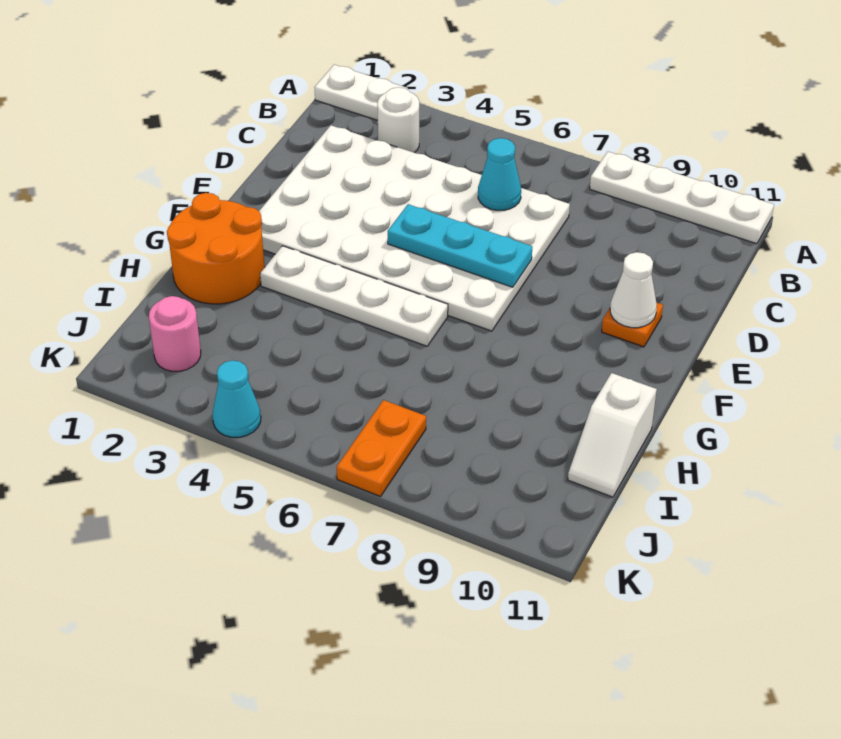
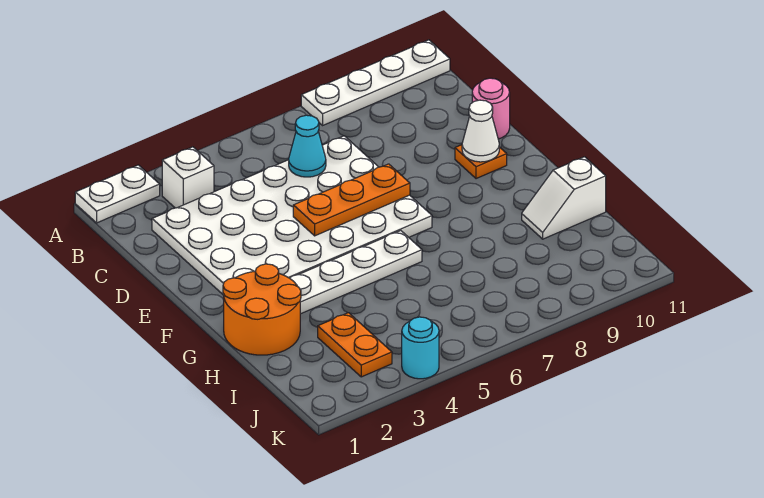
white round brick B3 level 1 -> white brick B3 level 1
cyan plate E5:E7 level 2 -> orange plate E5:E7 level 2
white slope H11:I11 level 1 top H -> white slope H10:H11 level 1 top 11
pink round brick J2 level 1 -> pink round brick D11 level 1
orange plate J7:K7 level 1 -> orange plate I3:J3 level 1
cyan cone K4 level 1 -> cyan round brick K4 level 1

